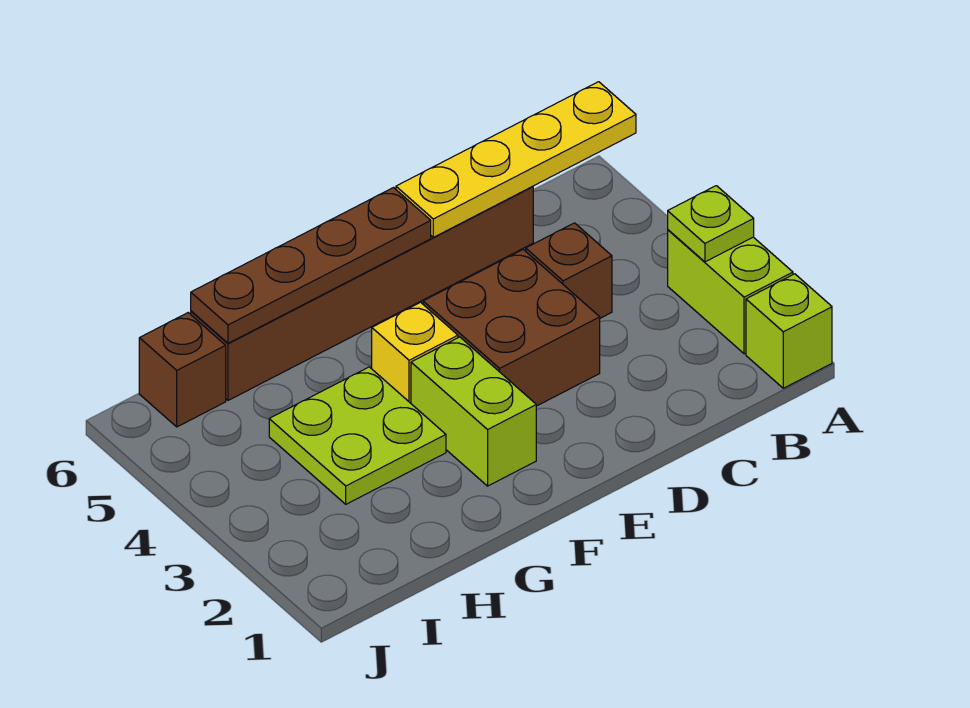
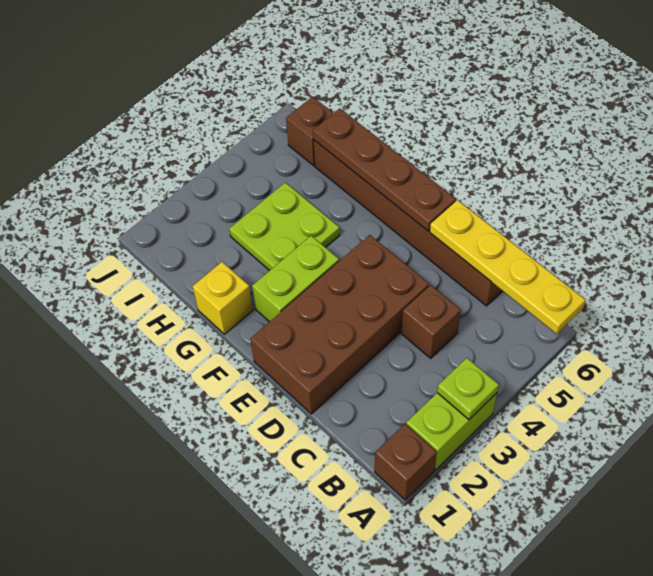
lime brick A1 level 1 -> brown brick A1 level 1
brown brick D3:E4 level 1 -> brown brick D1:E4 level 1
yellow brick F4 level 1 -> yellow brick G1 level 1

